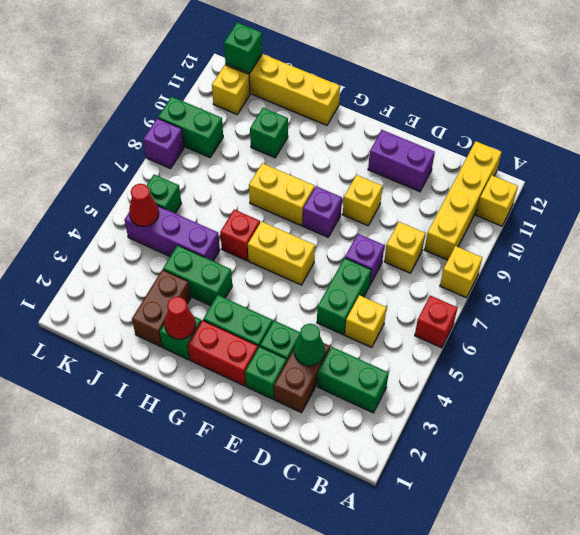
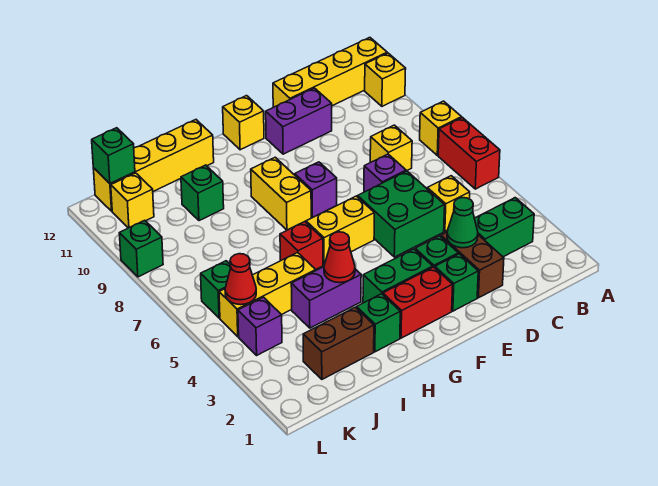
red brick A6 level 1 -> red brick A6:A7 level 1
yellow brick B9:B12 level 1 -> yellow brick A12:D12 level 1
green brick D5:D6 level 1 -> green brick D5:E6 level 1
yellow brick E9 level 1 -> yellow brick F12 level 1
yellow brick G8:H8 level 1 -> yellow brick G8:G9 level 1
red cone H2 level 2 -> red cone H4 level 2
green brick H4:I4 level 1 -> purple brick H4:I4 level 1
brown brick I2:I3 level 1 -> brown brick I2:J2 level 1
purple brick I5:K5 level 1 -> yellow brick I5:K5 level 1
green brick K9:L9 level 1 -> green brick L9 level 1
purple brick L8 level 1 -> purple brick K4 level 1

